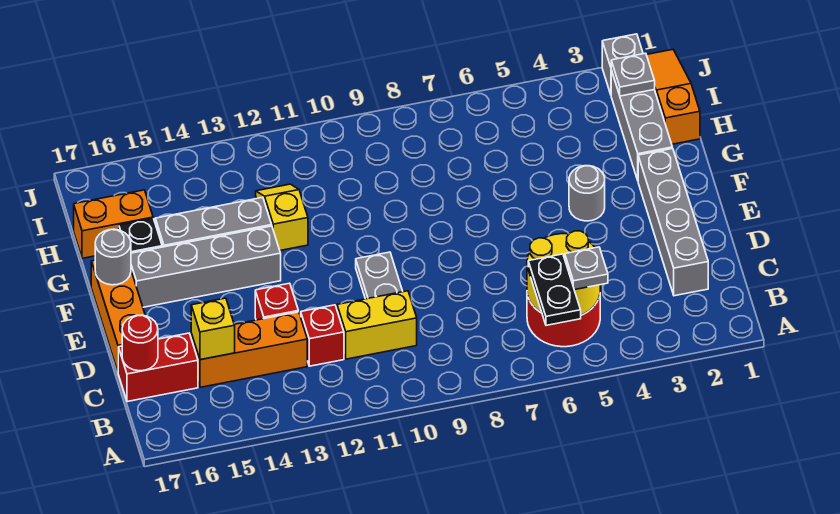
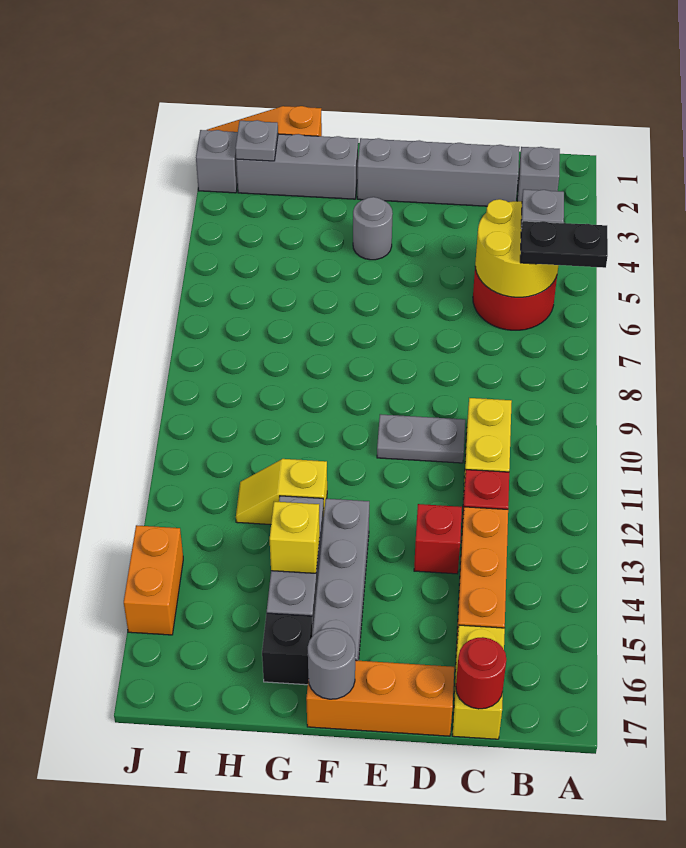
none -> grey brick B2 level 1
yellow brick C15 level 2 -> yellow brick G14 level 2
red brick C16:C17 level 1 -> yellow brick C16:C17 level 1
orange brick H16:H17 level 1 -> orange brick J14:J15 level 1

